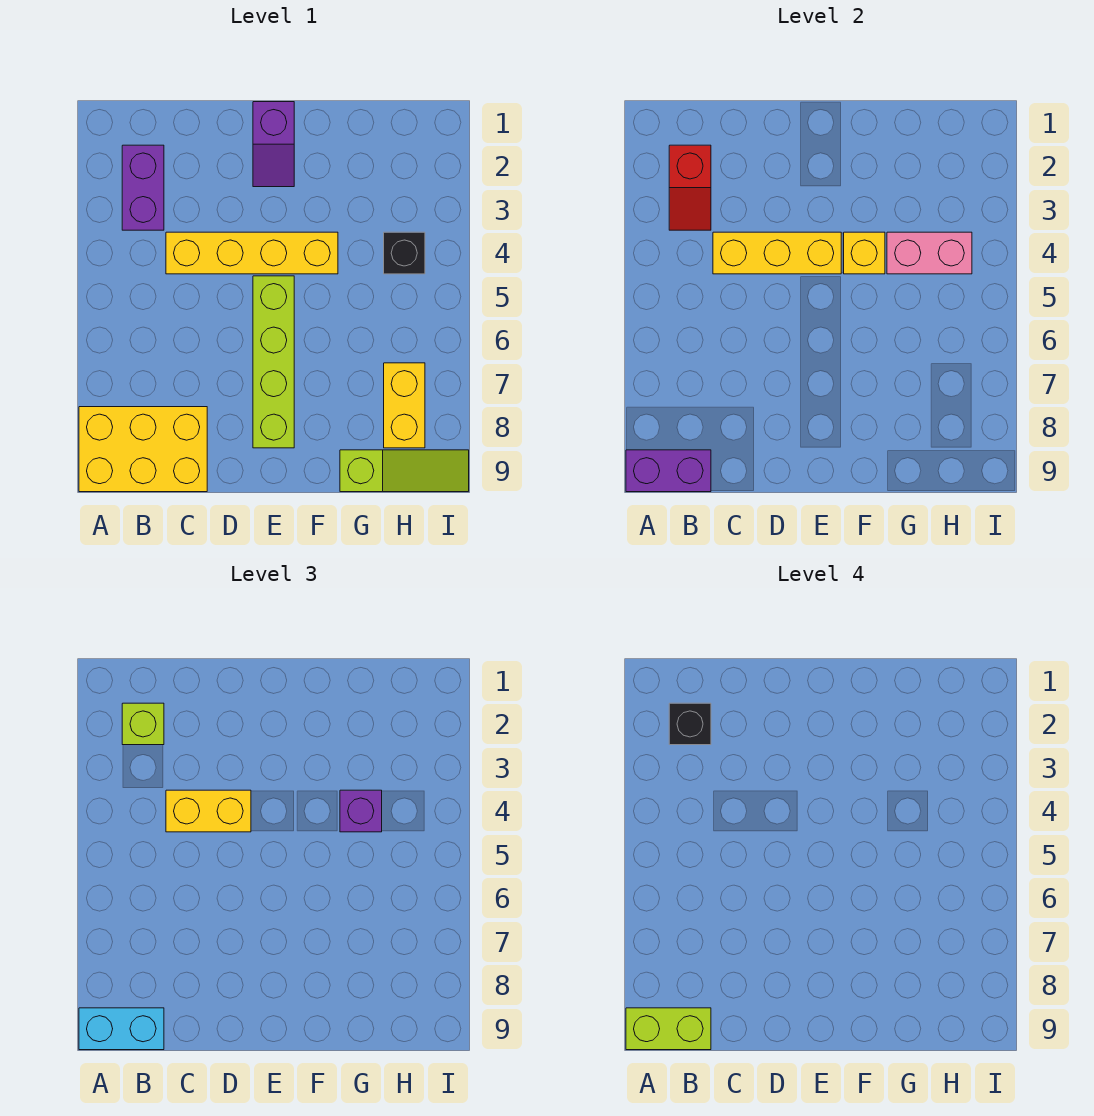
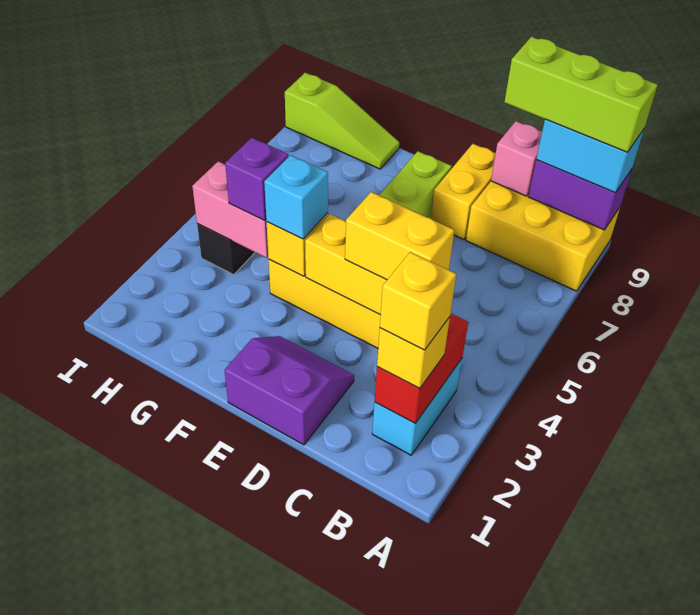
lime brick A9:B9 level 4 -> lime brick A9:C9 level 4
purple brick B2:B3 level 1 -> cyan brick B2:B3 level 1
red slope B2:B3 level 2 top 2 -> red brick B2:B3 level 2
lime brick B2 level 3 -> yellow brick B2 level 3
black brick B2 level 4 -> yellow brick B2 level 4
none -> pink brick C9 level 2
purple slope E1:E2 level 1 top 1 -> purple slope D1:E2 level 1 top 1
none -> cyan brick F4 level 3
lime slope G9:I9 level 1 top G -> lime slope G9:I9 level 1 top I
yellow brick H7:H8 level 1 -> yellow brick D8:D9 level 1

